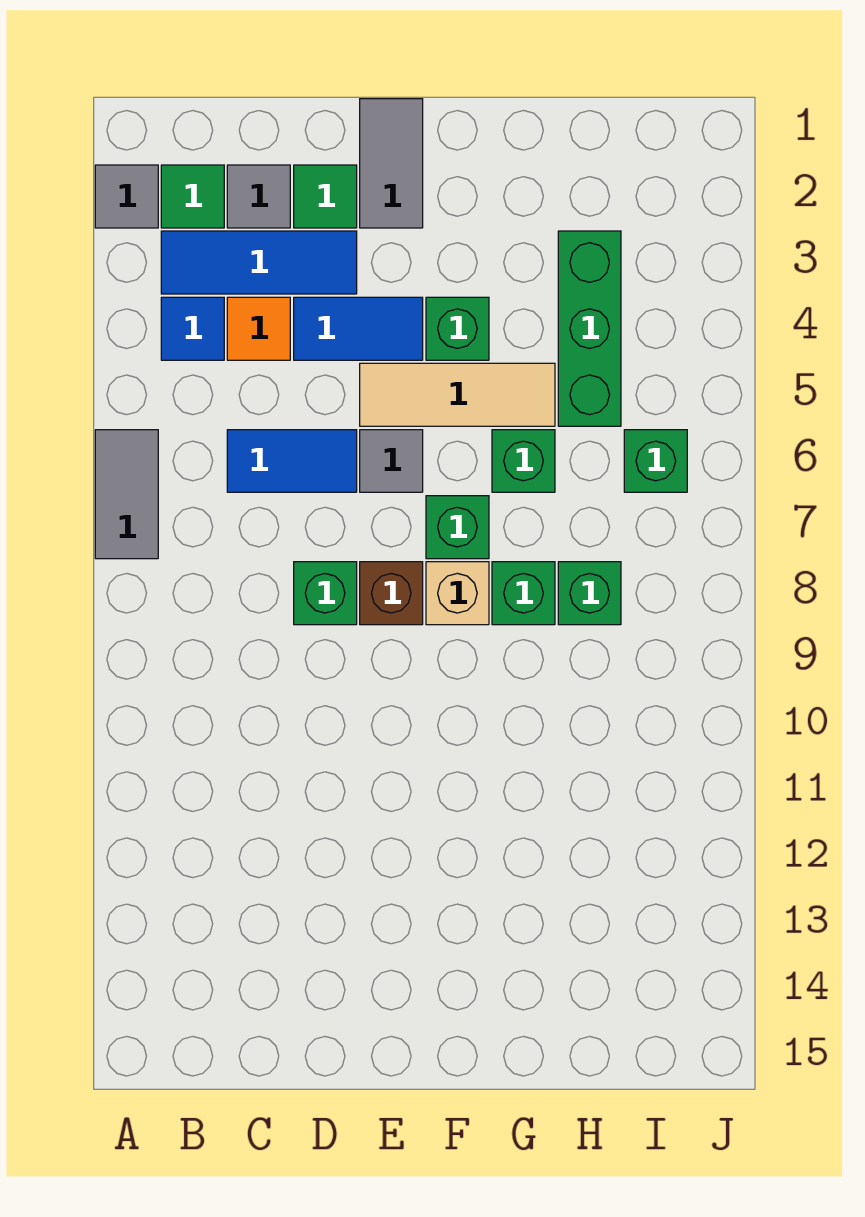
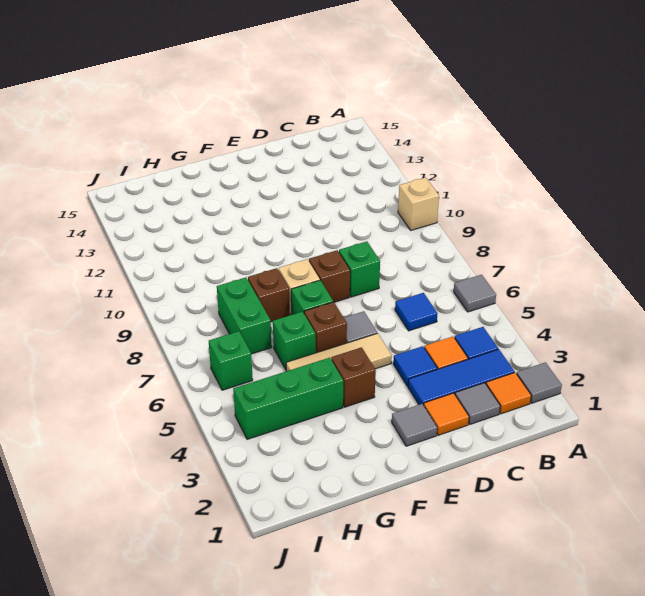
grey tile A6:A7 level 1 -> grey tile A6 level 1
none -> tan brick A10 level 1
green tile B2 level 1 -> orange tile B2 level 1
blue tile C6:D6 level 1 -> blue tile C6 level 1
green tile D2 level 1 -> orange tile D2 level 1
blue tile D4:E4 level 1 -> blue tile D4 level 1
grey tile E1:E2 level 1 -> grey tile E2 level 1
green brick F4 level 1 -> brown brick F4 level 1
none -> brown brick F6 level 1
green brick G8 level 1 -> brown brick G8 level 1
green brick H3:H5 level 1 -> green brick G4:I4 level 1
green brick H8 level 1 -> green brick H7:H8 level 1

